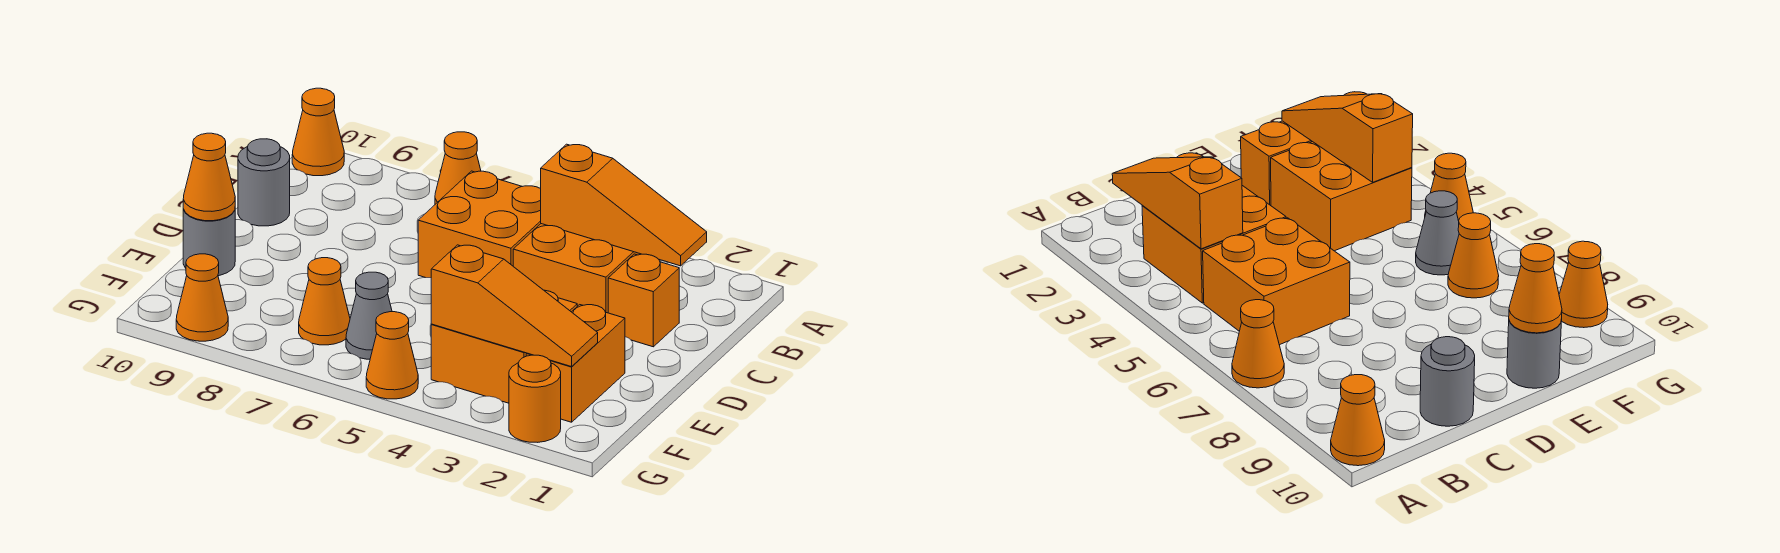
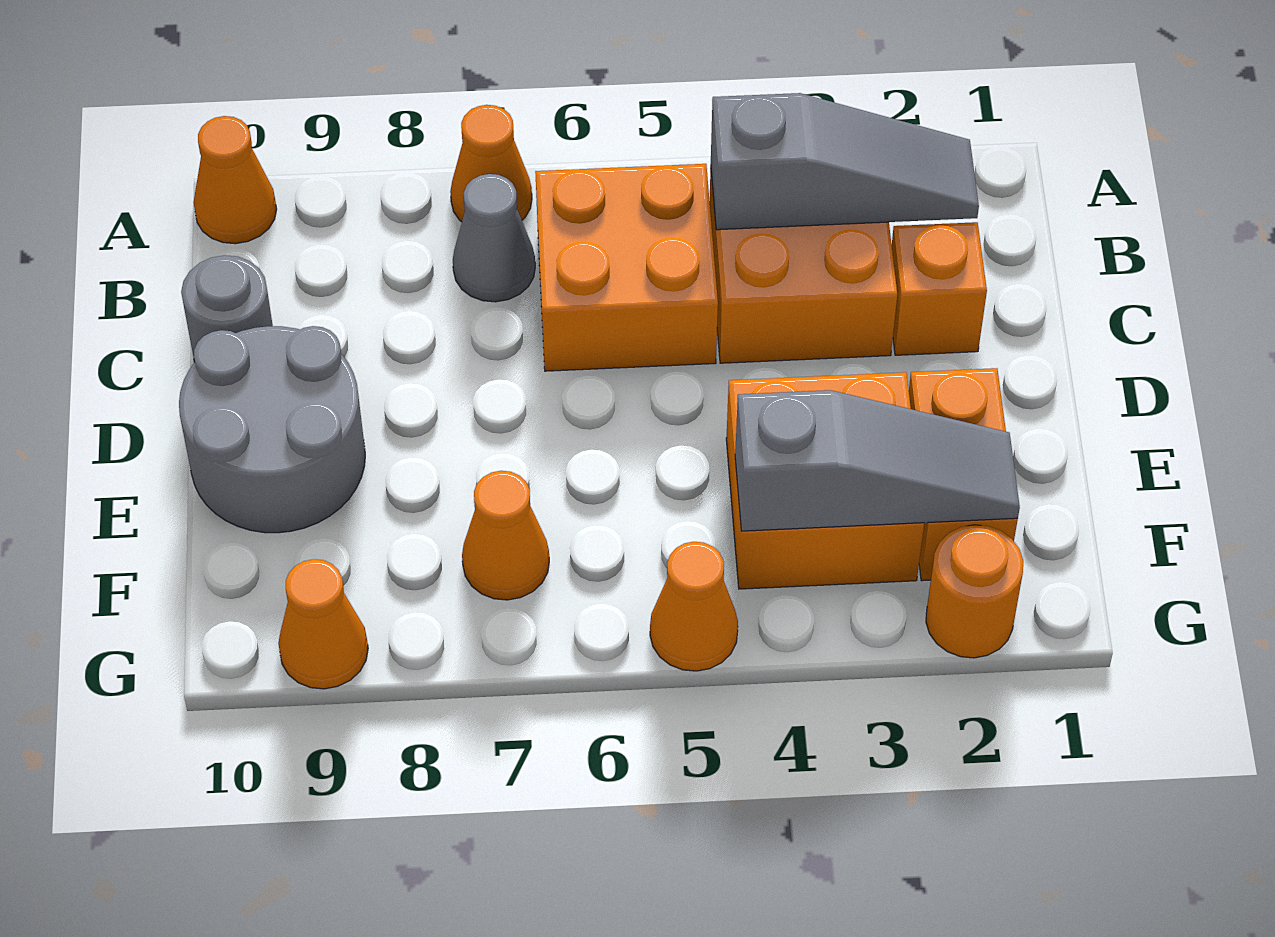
orange slope B2:B4 level 2 top 4 -> grey slope B2:B4 level 2 top 4
grey round brick E10 level 1 -> grey round brick D9:E10 level 1
orange cone E10 level 2 -> none
orange slope F2:F4 level 2 top 4 -> grey slope F2:F4 level 2 top 4
grey cone F6 level 1 -> grey cone B7 level 1

